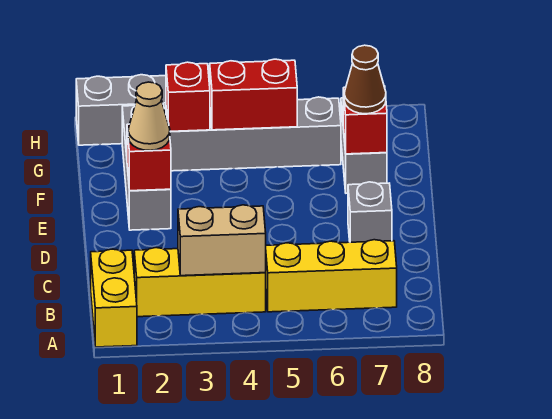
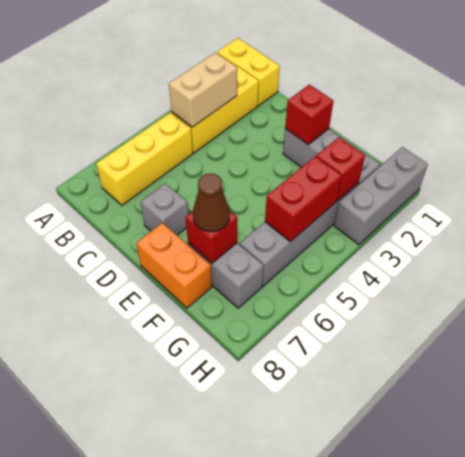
tan cone E2 level 3 -> none
none -> orange brick E8:F8 level 1

